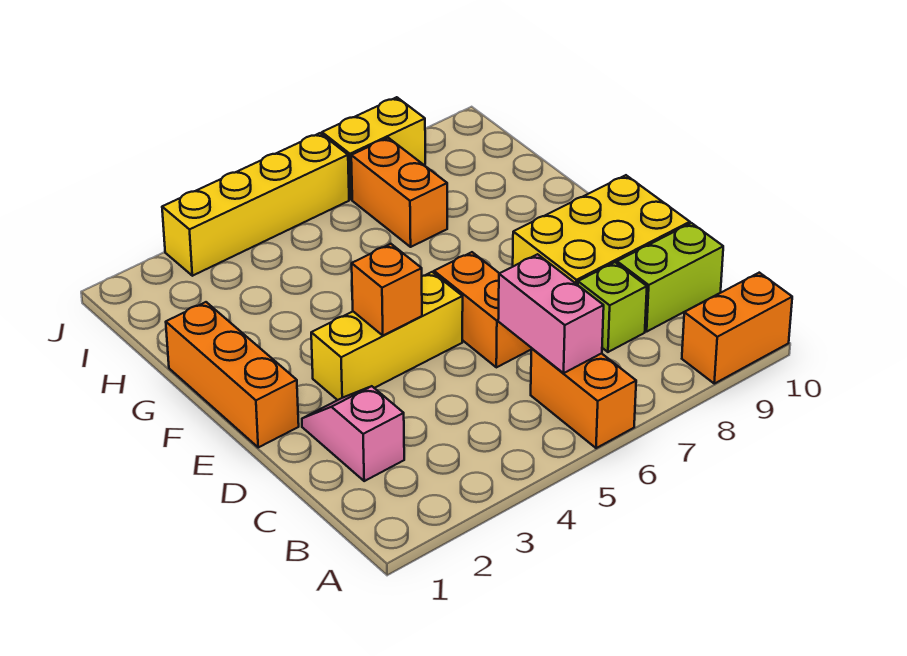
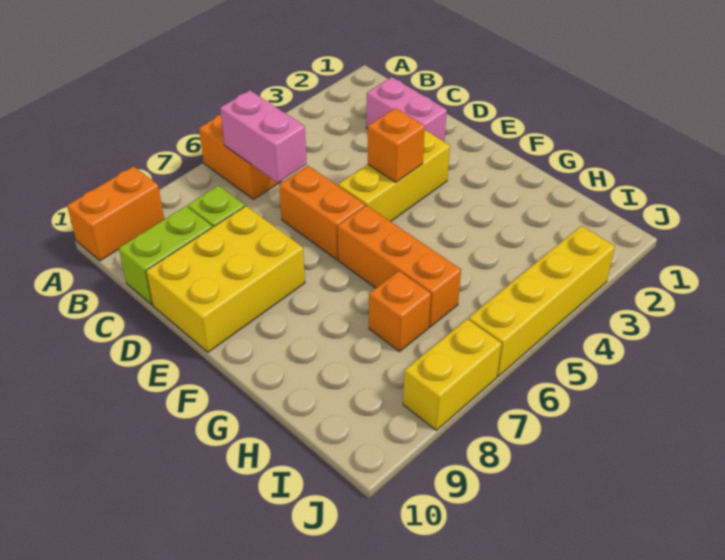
pink slope C2:D2 level 1 top C -> pink brick C2:D2 level 1
orange brick E1:G1 level 1 -> orange brick F6:H6 level 1
orange brick H7:I7 level 1 -> orange brick H7 level 1

